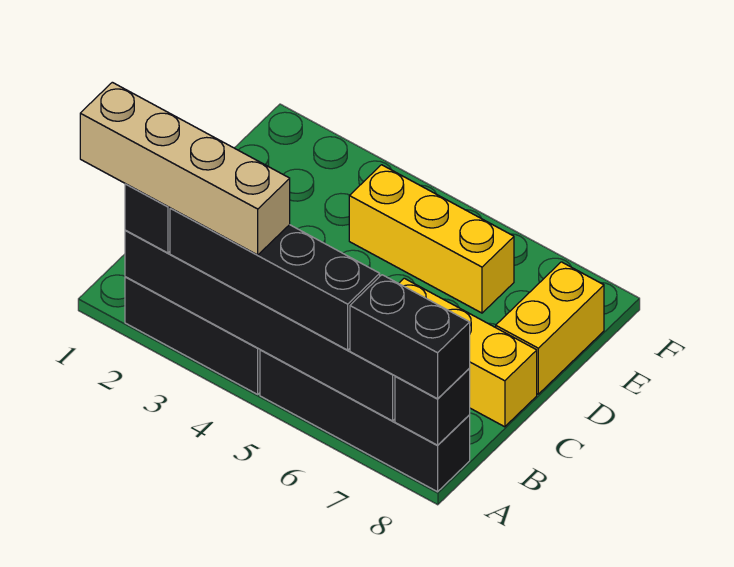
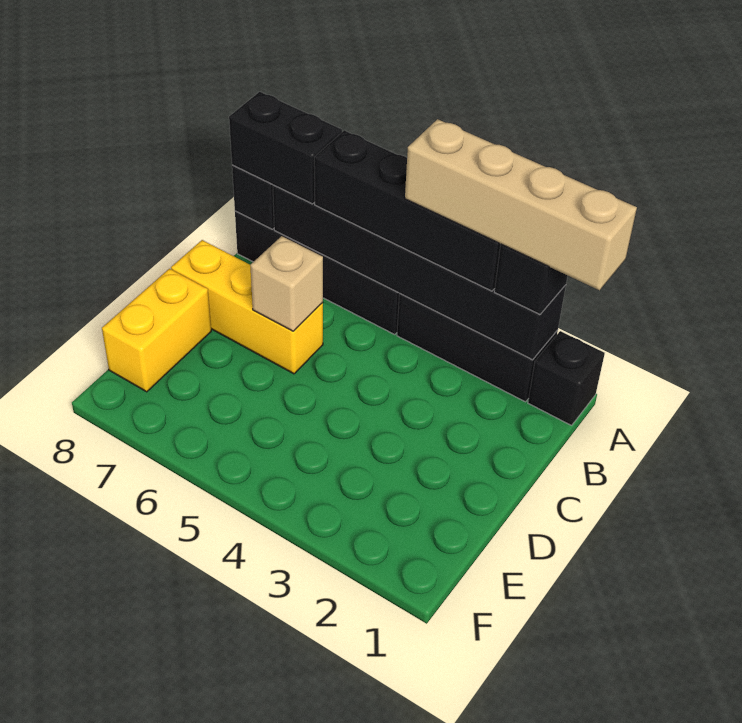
none -> black brick A1 level 1
none -> tan brick C6 level 2
yellow brick E4:E6 level 1 -> none

